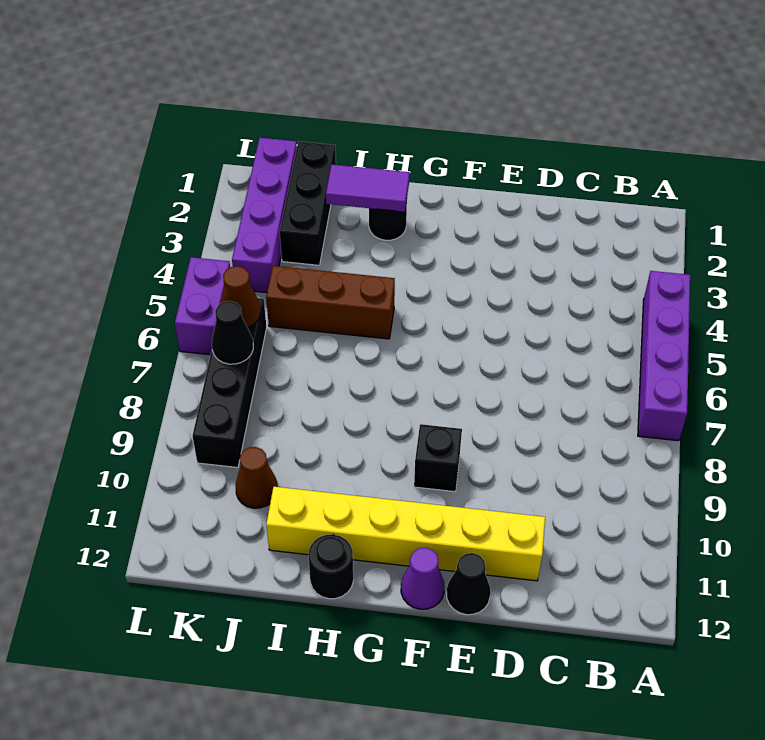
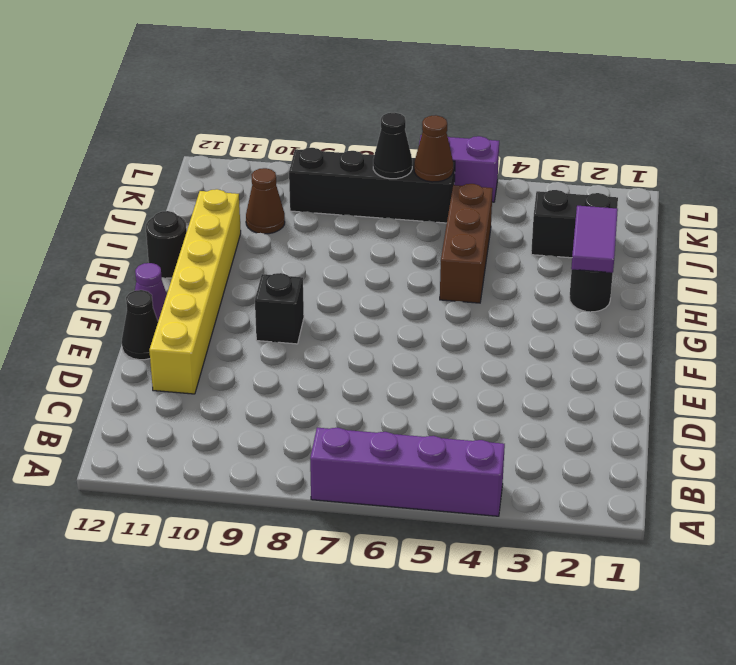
black brick J1:J3 level 1 -> black brick J2:J3 level 1
purple brick K1:K4 level 1 -> none

